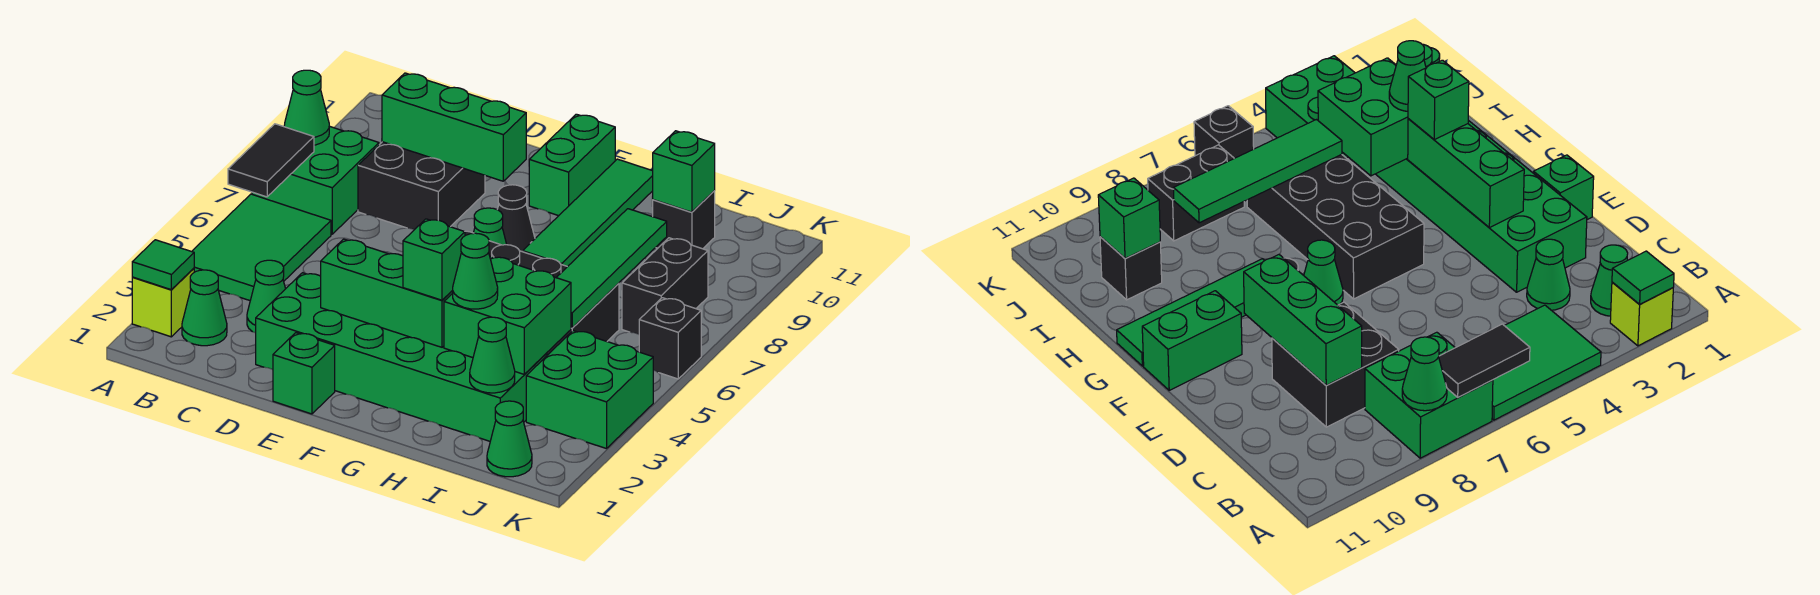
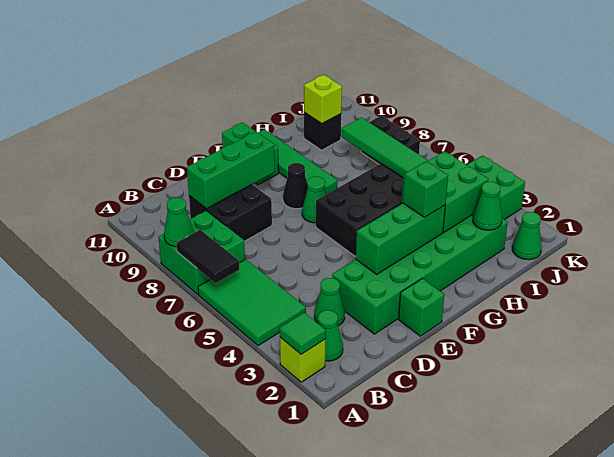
green cone H3 level 3 -> none
green brick I10 level 2 -> lime brick I10 level 2
black brick K6 level 1 -> none

